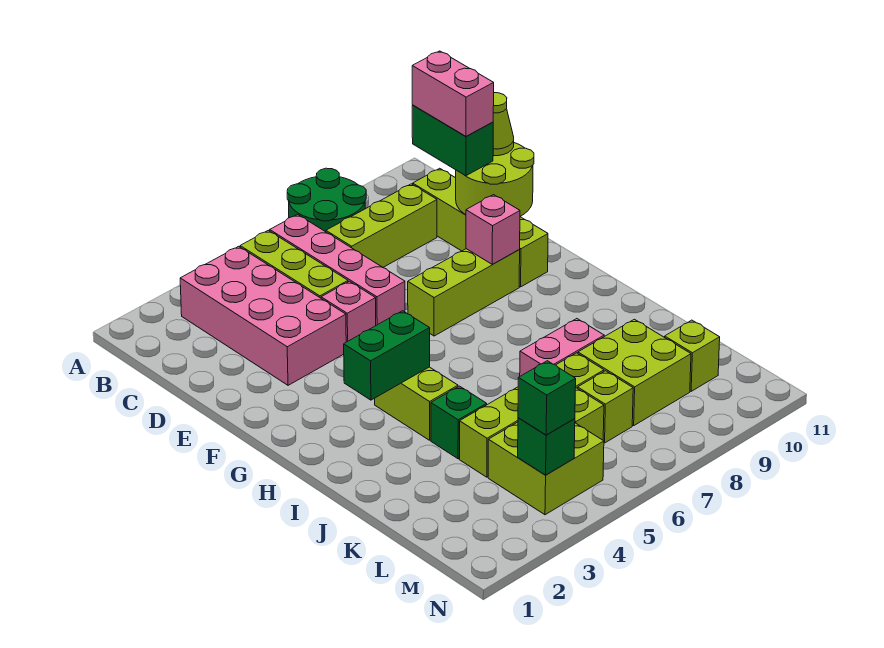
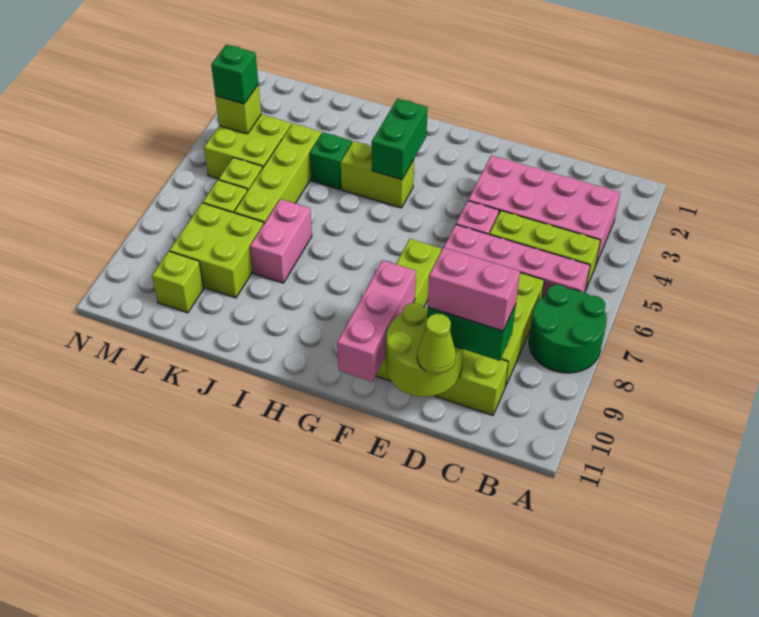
pink brick F9 level 2 -> pink brick F9:F11 level 2
green brick M4 level 2 -> lime brick M4 level 2

